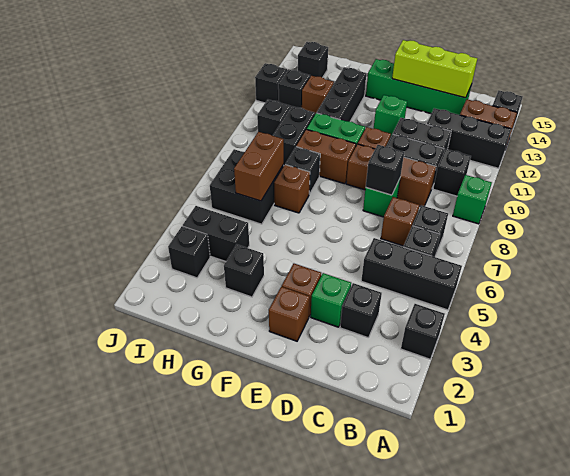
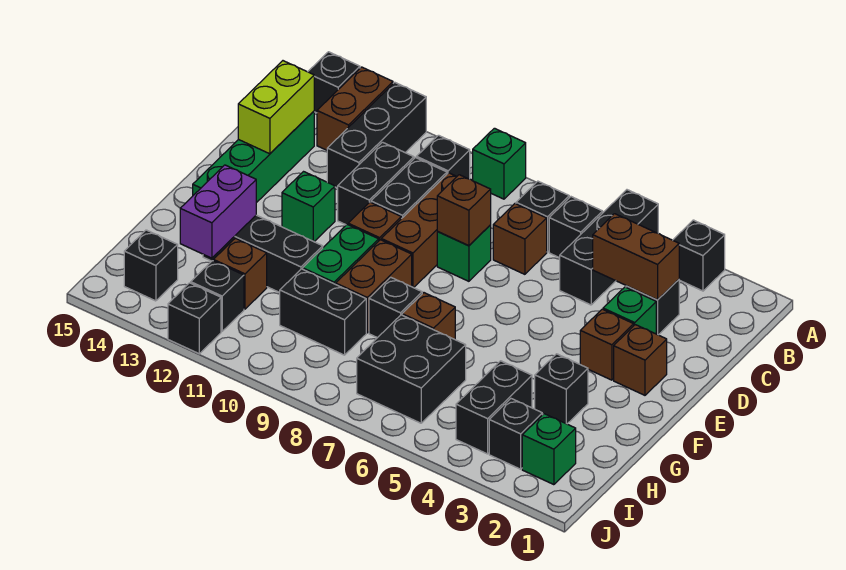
lime brick C14:E14 level 2 -> lime brick C14:D14 level 2
black brick D8 level 2 -> brown brick D8 level 2
none -> purple brick G13:H13 level 2
brown brick H6:H7 level 2 -> brown brick C3:C4 level 2
none -> green brick I2 level 1
black brick I10 level 1 -> none

